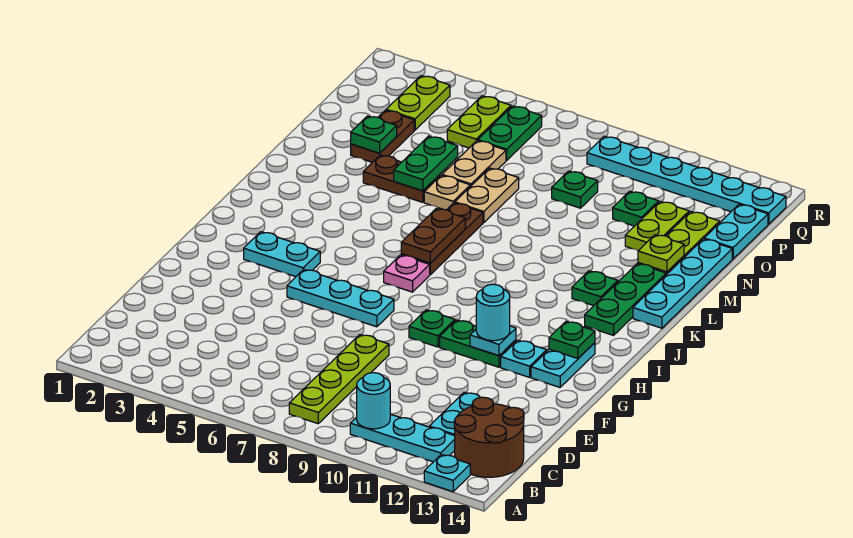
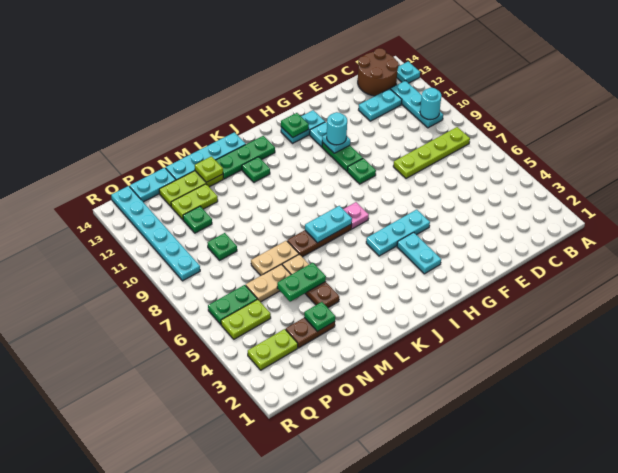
cyan plate G5:G7 level 1 -> cyan plate G5:I5 level 1
brown plate J7:K7 level 2 -> cyan plate J7:K7 level 2

